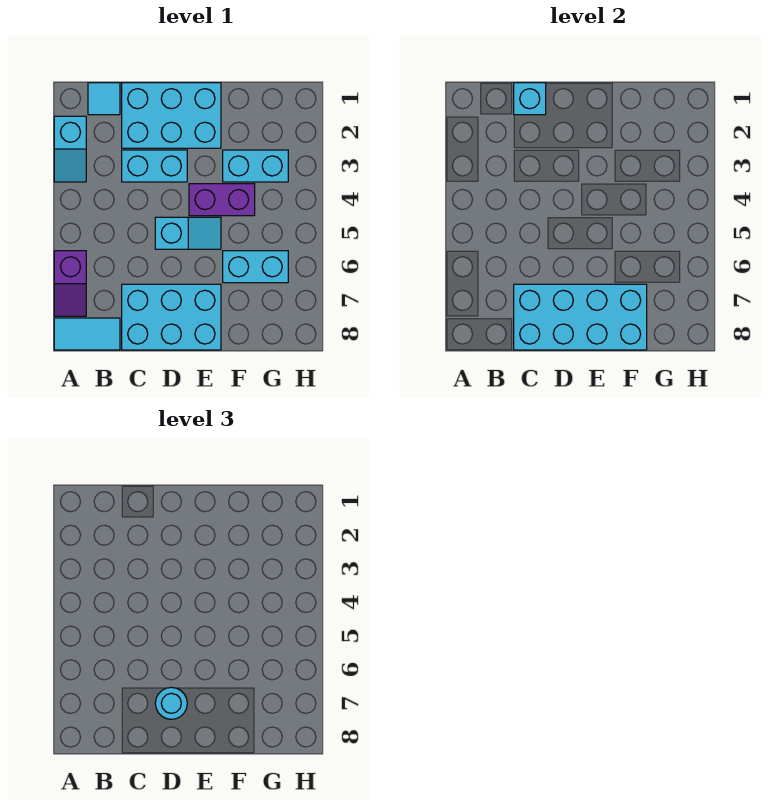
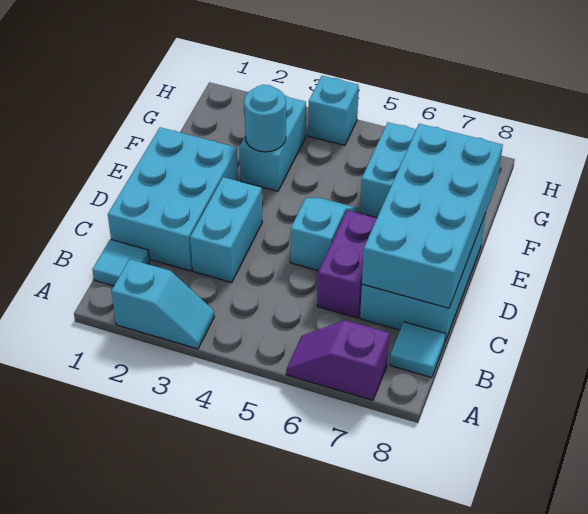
purple slope A6:A7 level 1 top 6 -> purple slope A6:A7 level 1 top 7
cyan tile A8:B8 level 1 -> cyan tile B8 level 1
cyan brick C1 level 2 -> cyan brick H4 level 1
cyan round brick D7 level 3 -> cyan round brick F3 level 2
purple brick E4:F4 level 1 -> purple brick C6:D6 level 1

